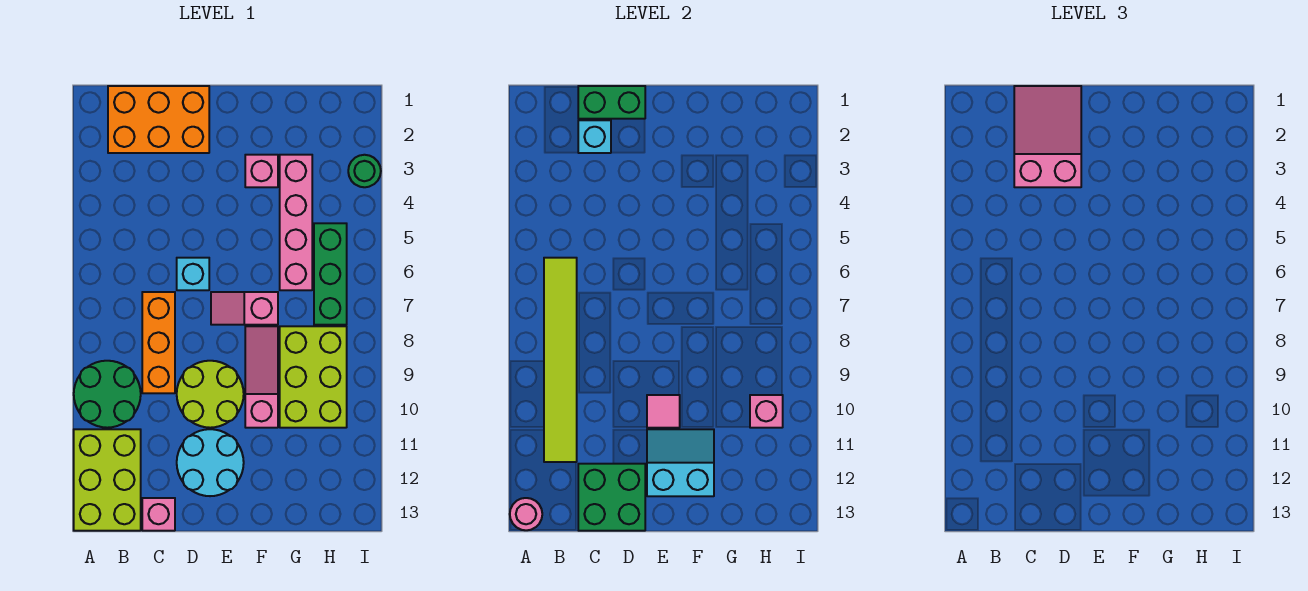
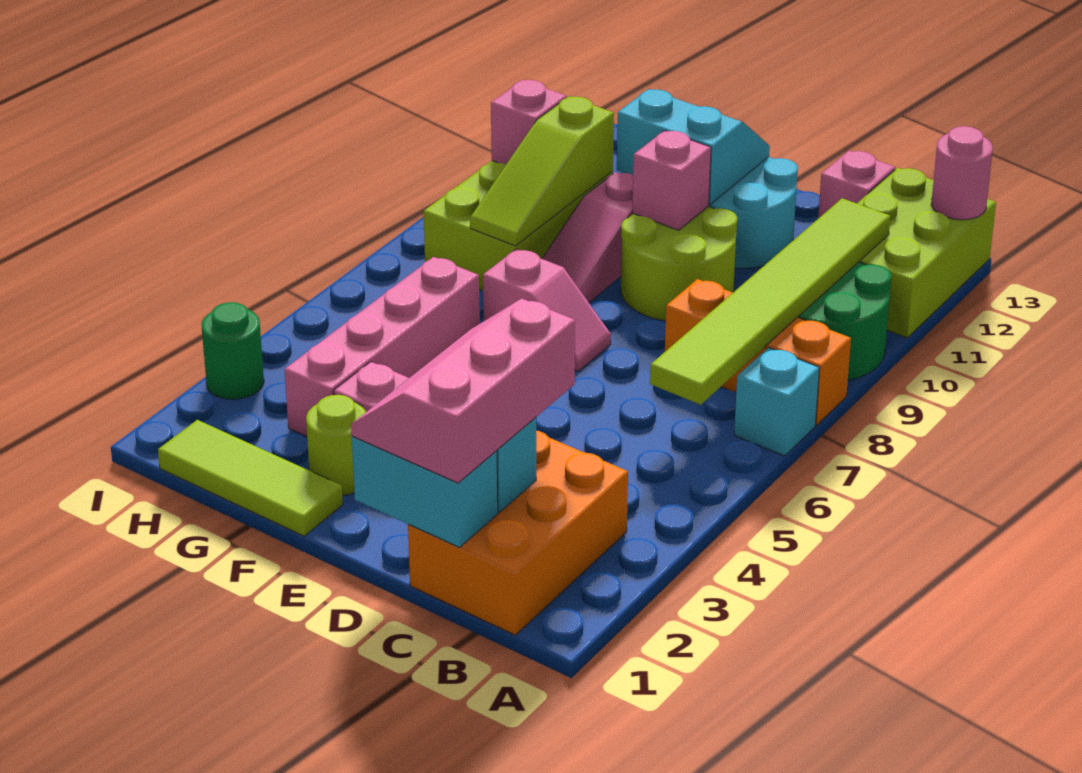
orange brick B1:D2 level 1 -> orange brick B1:C3 level 1
green brick C1:D1 level 2 -> cyan brick C1:D1 level 2
pink slope C1:D3 level 3 top 3 -> pink slope C1:D3 level 3 top C
orange brick C7:C9 level 1 -> orange brick A8:C8 level 1
green brick C12:D13 level 2 -> none
cyan brick D6 level 1 -> cyan brick A7 level 1
pink tile E10 level 2 -> pink brick E10 level 2
cyan slope E11:F12 level 2 top 12 -> cyan slope E11:F12 level 2 top 11
none -> lime tile F1:H1 level 1
none -> lime round brick F2 level 1
none -> lime slope G8:G10 level 2 top 10
green brick H5:H7 level 1 -> none

